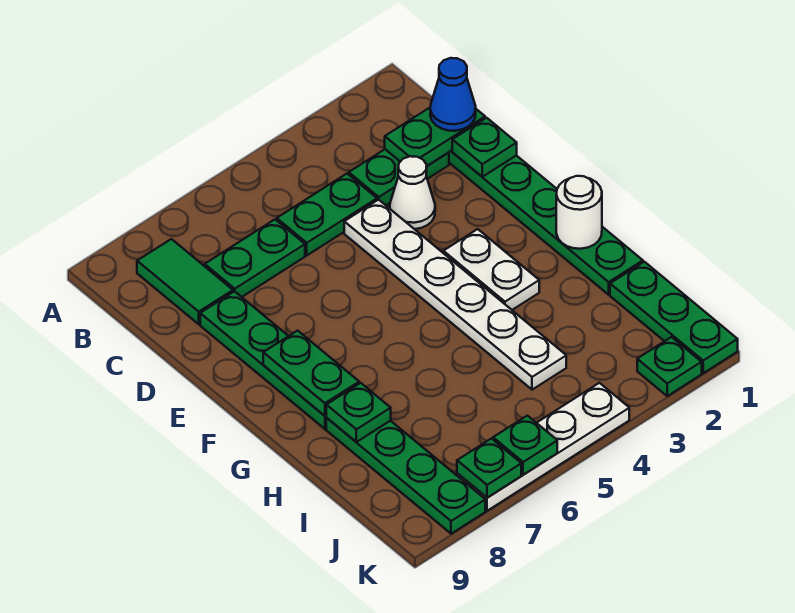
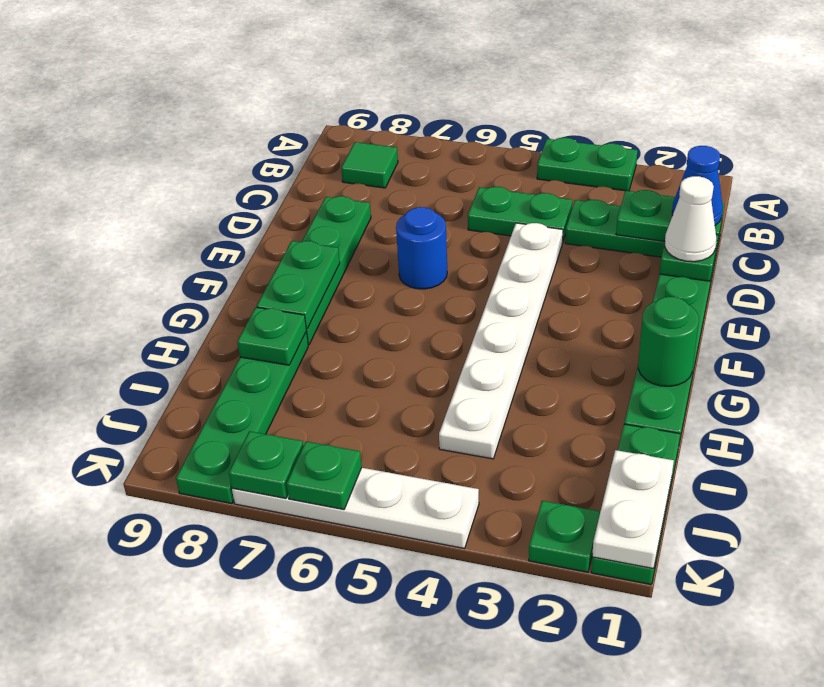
green tile B8:C8 level 1 -> green tile B8 level 1
green plate C6:C7 level 1 -> green plate A3:A4 level 1
white cone D3 level 1 -> white cone D1 level 3
none -> blue round brick E6 level 1
white plate F3:G3 level 1 -> white plate J1:K1 level 2
white round brick G1 level 2 -> green round brick G1 level 2

